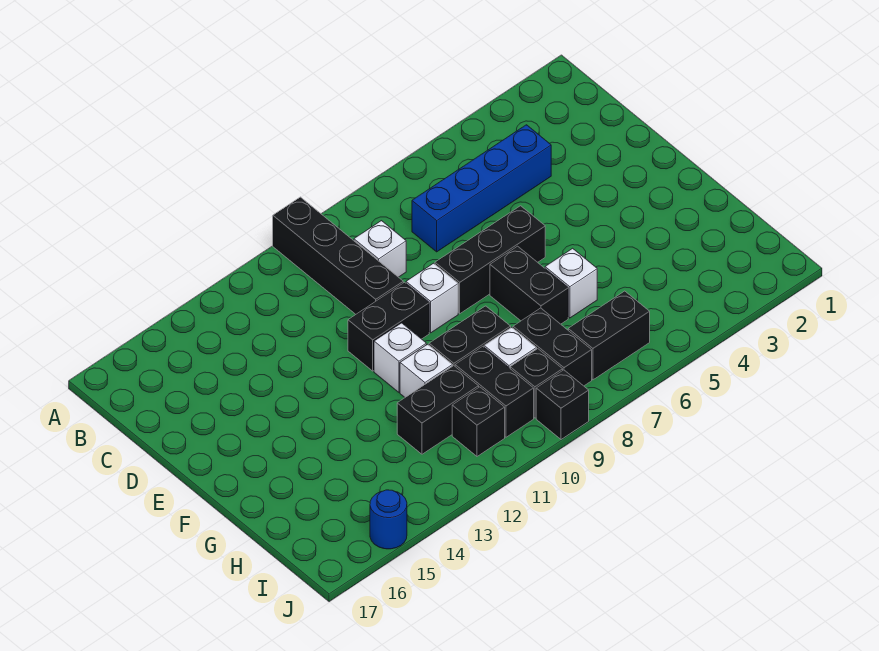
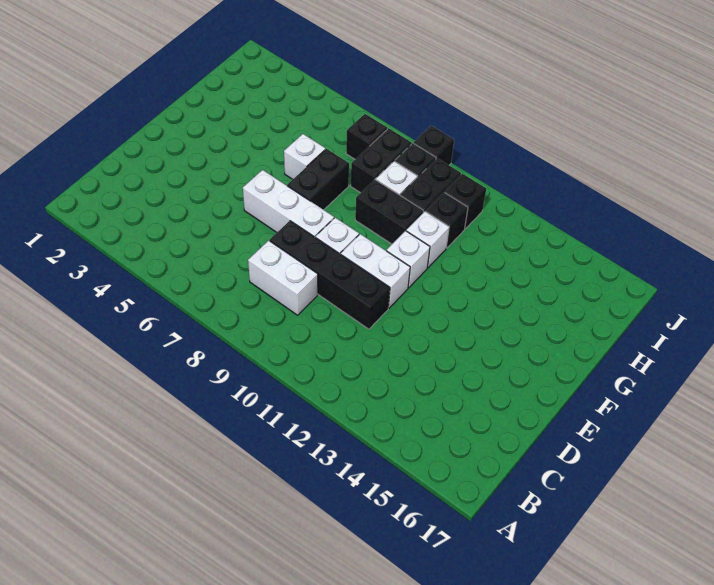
black brick A10:D10 level 1 -> black brick D8:D11 level 1
blue brick C4:C7 level 1 -> none
white brick C9 level 1 -> white brick C8:C9 level 1
black brick E6:E8 level 1 -> white brick E6:E8 level 1
black brick E10:E11 level 1 -> white brick E10:E11 level 1
black brick H11:H12 level 1 -> black brick H11 level 1
black brick I6:I7 level 1 -> black brick I7 level 1
blue round brick J15 level 1 -> none

